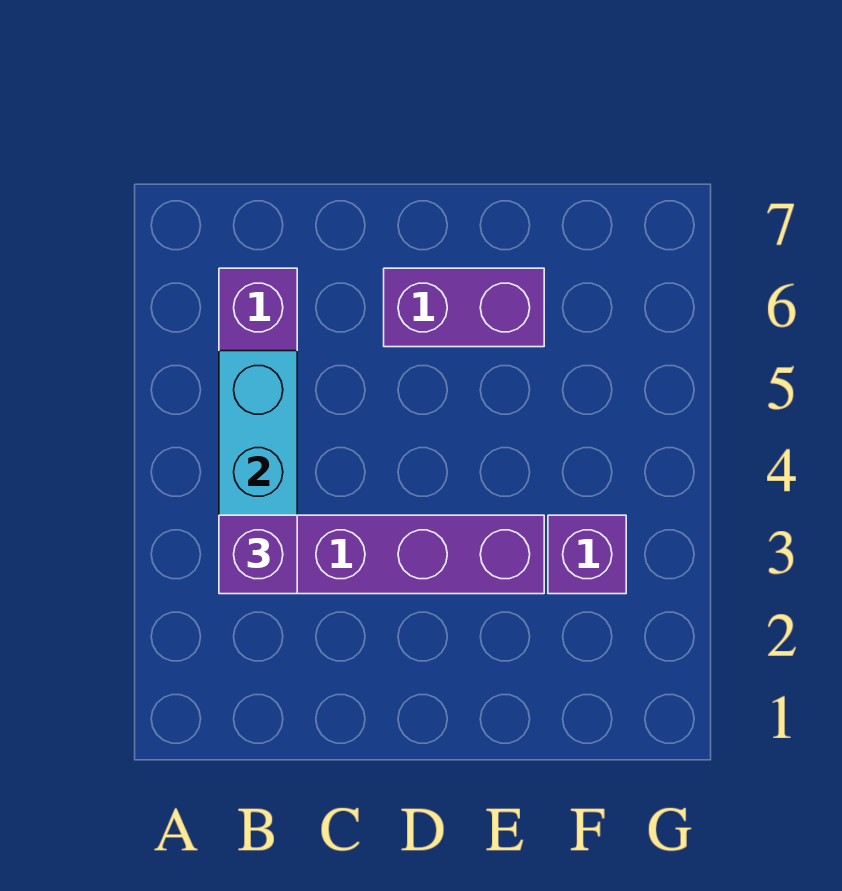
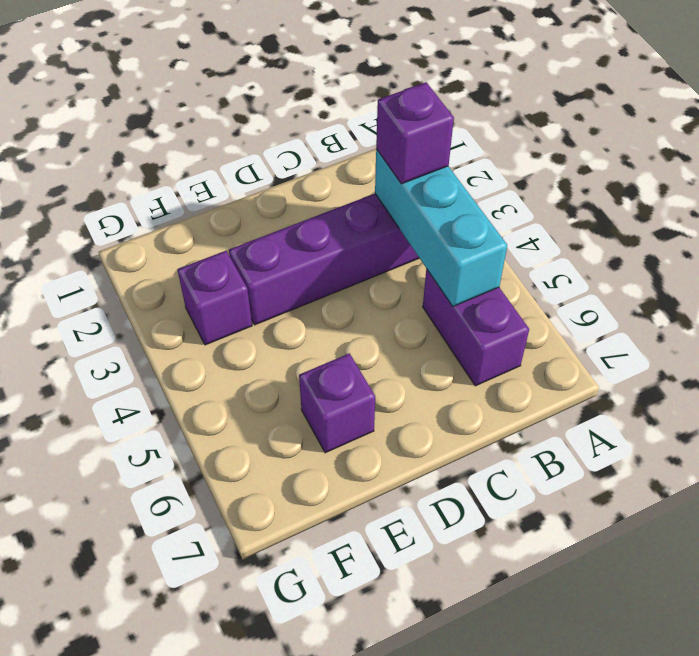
purple brick D6:E6 level 1 -> purple brick E6 level 1

